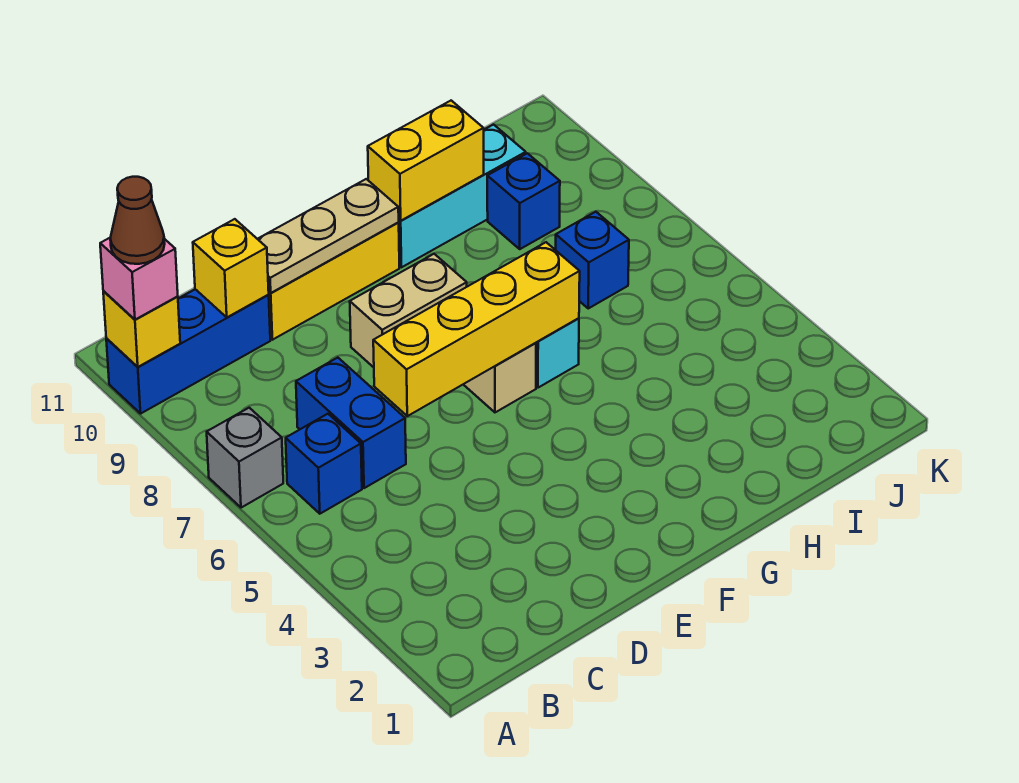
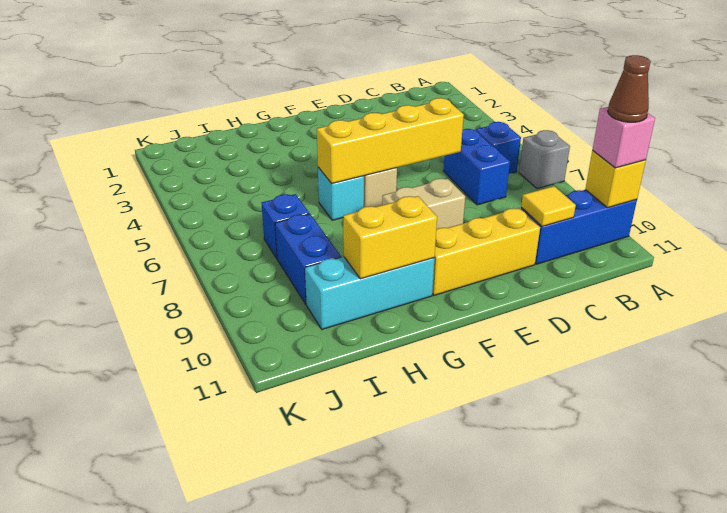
yellow brick C10 level 2 -> yellow tile C10 level 2
tan plate D10:F10 level 2 -> none
blue brick I9 level 1 -> blue brick I8:I9 level 1

